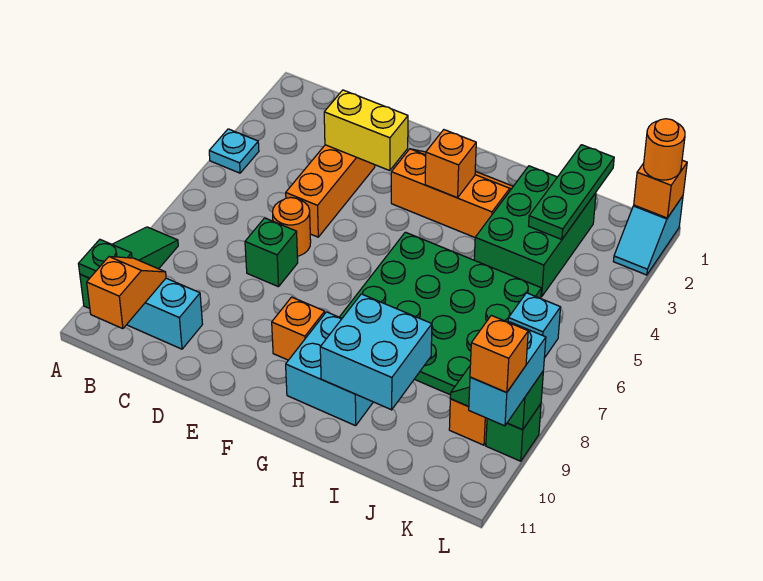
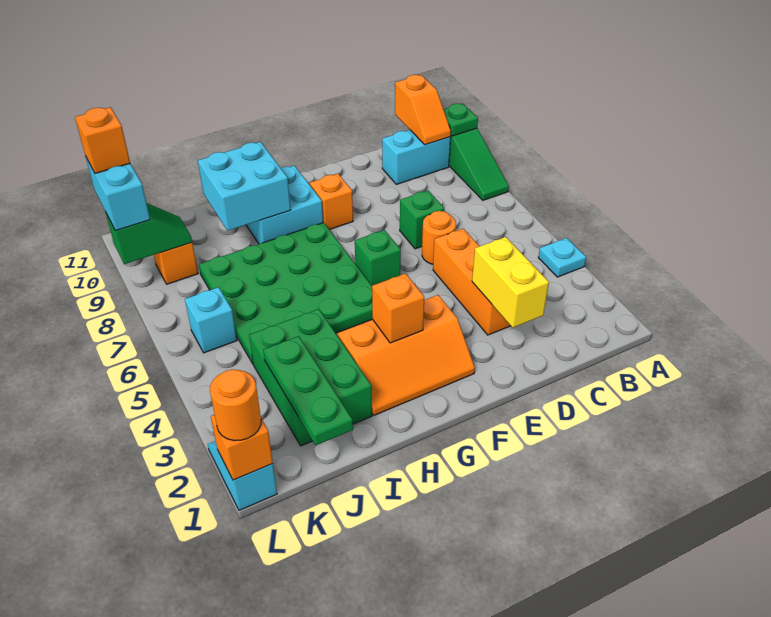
yellow brick D3:E3 level 2 -> yellow brick D2:D3 level 2
green brick L9 level 1 -> green brick F6 level 1

